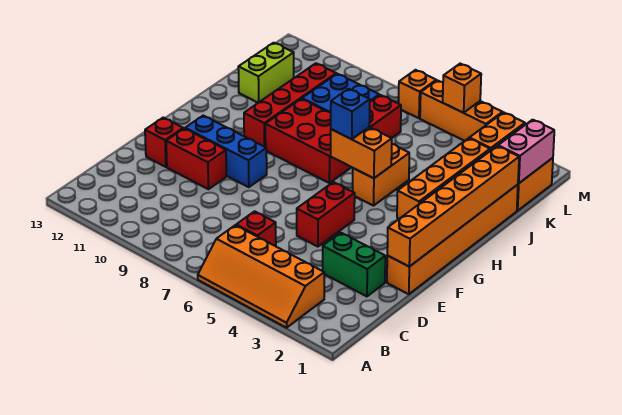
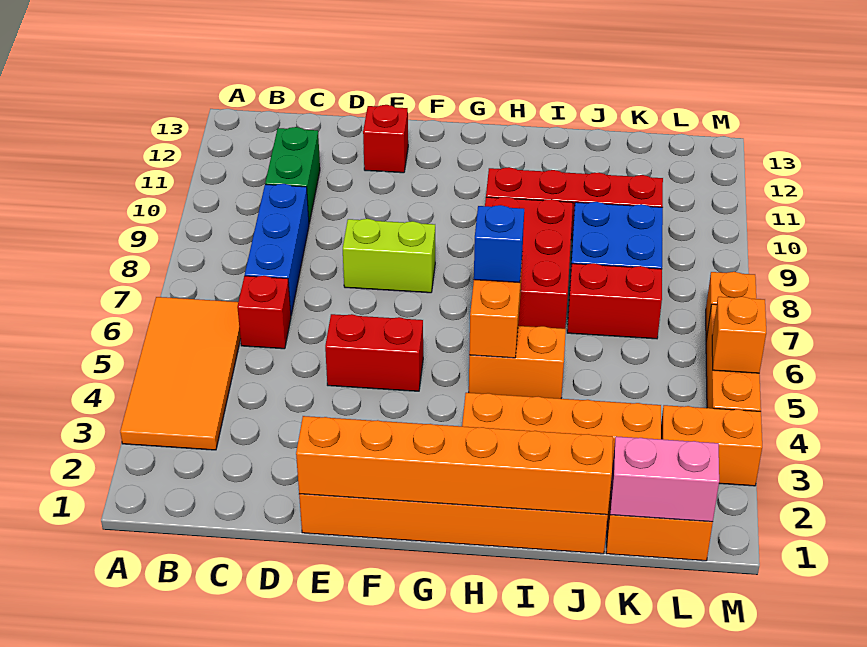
orange slope A3:B6 level 1 top B -> orange tile A3:B6 level 1
green brick D2:D3 level 1 -> green brick C10:C11 level 1
red brick E10:E11 level 1 -> none
blue brick F9:F11 level 1 -> blue brick C7:C9 level 1
lime brick J12:K12 level 1 -> lime brick E8:F8 level 1

